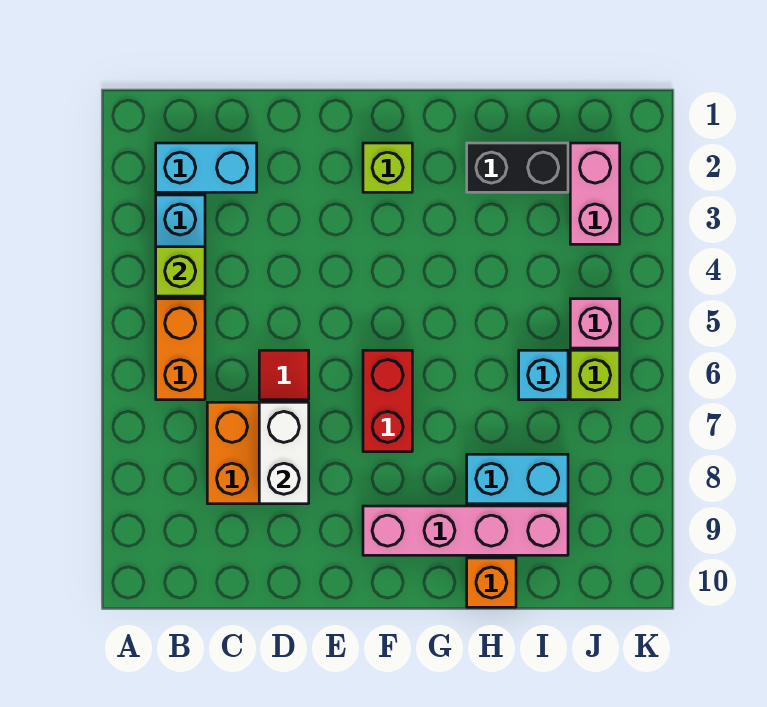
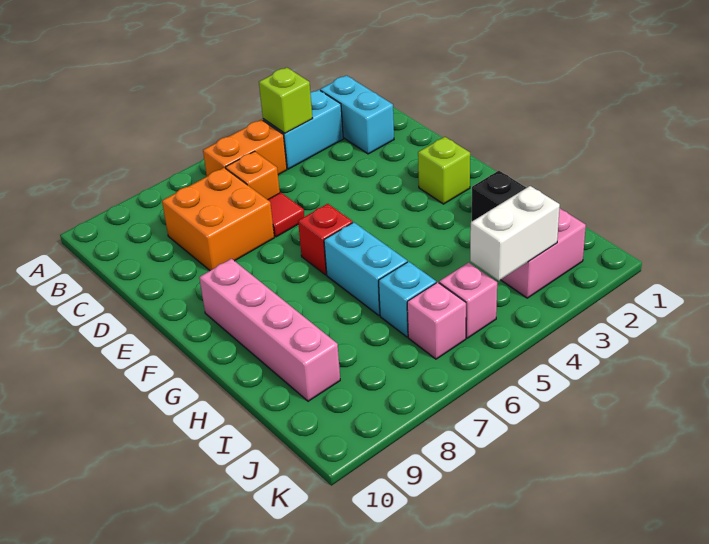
white brick D7:D8 level 2 -> white brick J3:J4 level 2
red brick F6:F7 level 1 -> red brick F6 level 1
cyan brick H8:I8 level 1 -> cyan brick G6:H6 level 1
orange brick H10 level 1 -> orange brick C6 level 1
lime brick J6 level 1 -> pink brick J6 level 1

